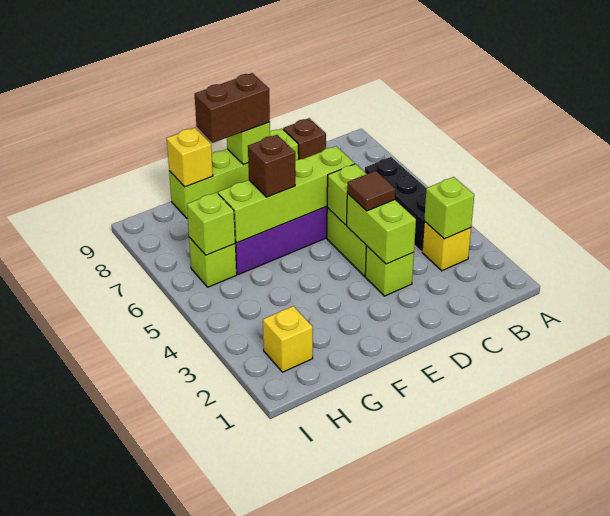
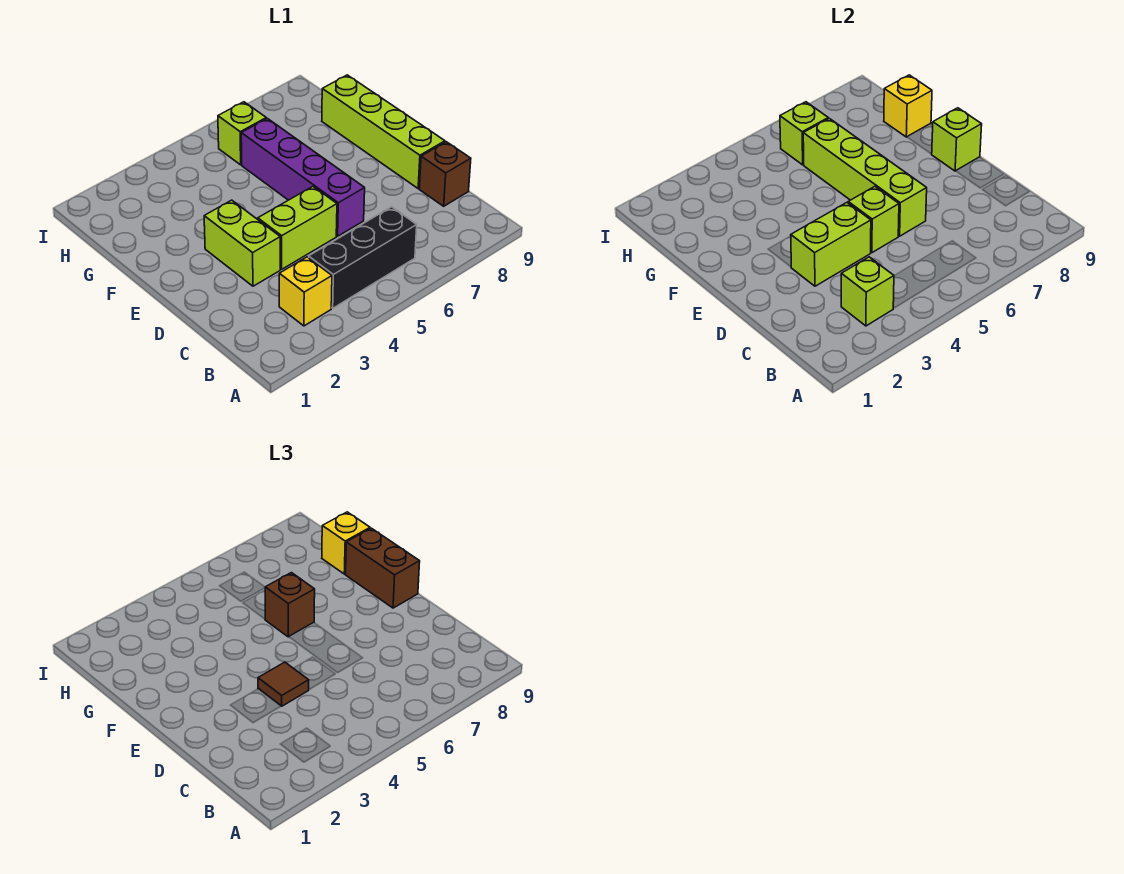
lime brick D3 level 1 -> lime brick D3:E3 level 1
yellow brick H2 level 1 -> yellow brick G9 level 3

